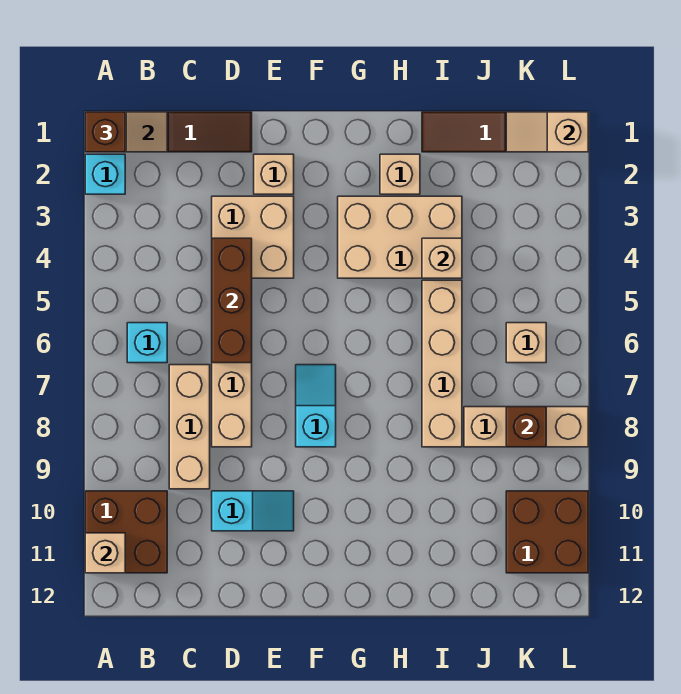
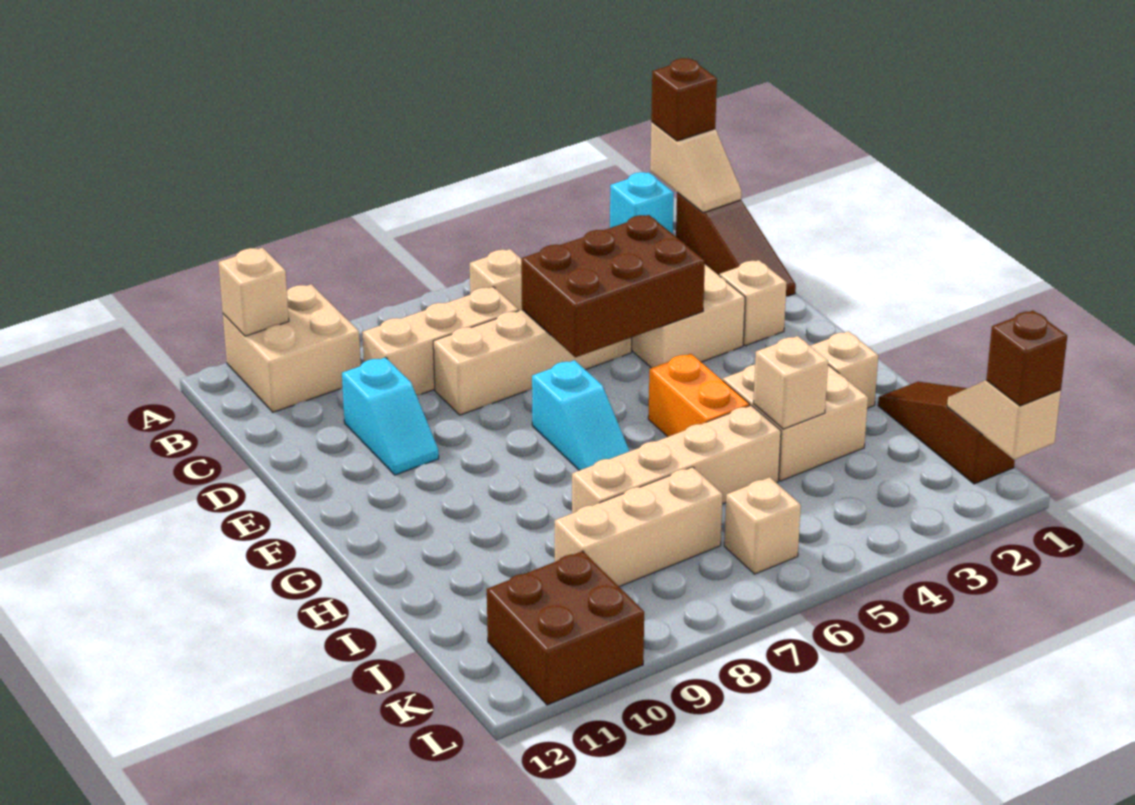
brown brick A10:B11 level 1 -> tan brick A10:B11 level 1
cyan brick B6 level 1 -> tan brick B6 level 1
brown brick D4:D6 level 2 -> brown brick D4:E6 level 2
cyan slope F7:F8 level 1 top 8 -> cyan slope F7:G7 level 1 top F
tan brick G3:I4 level 1 -> tan brick H3:I4 level 1
none -> orange brick G5:H5 level 1
tan brick J8:L8 level 1 -> tan brick J7:J9 level 1
brown brick K8 level 2 -> brown brick L1 level 3

